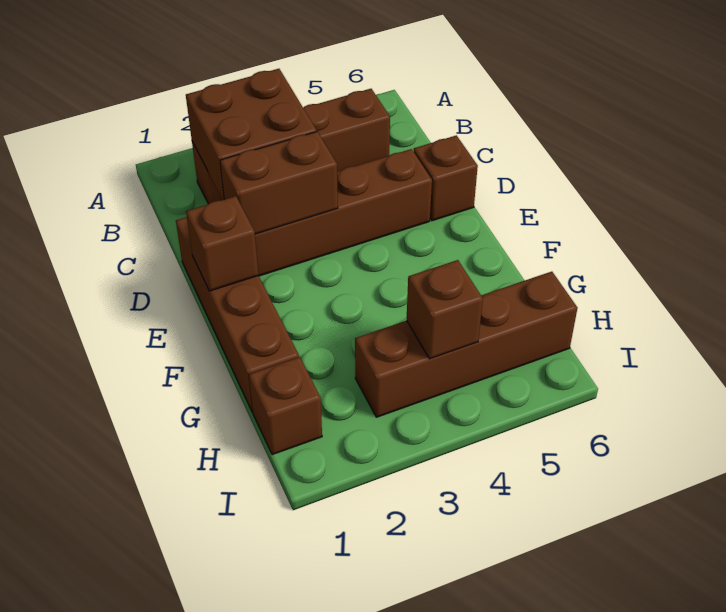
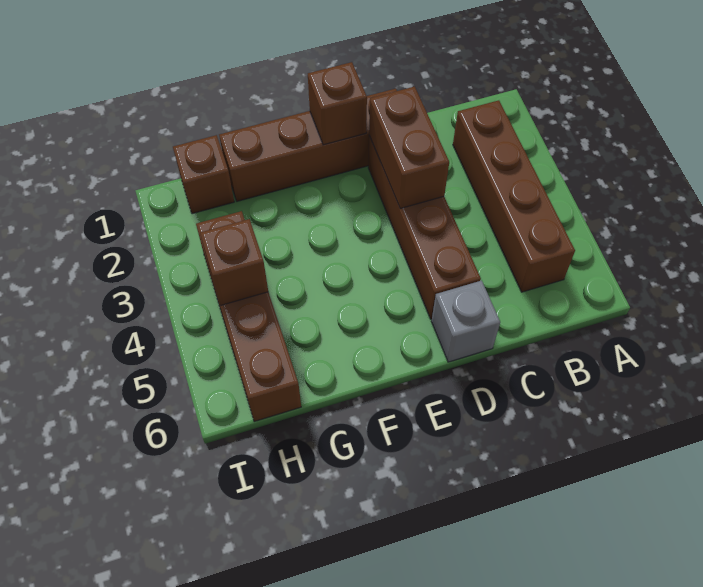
brown brick B2:C3 level 2 -> none
brown brick D6 level 1 -> grey brick D6 level 1

